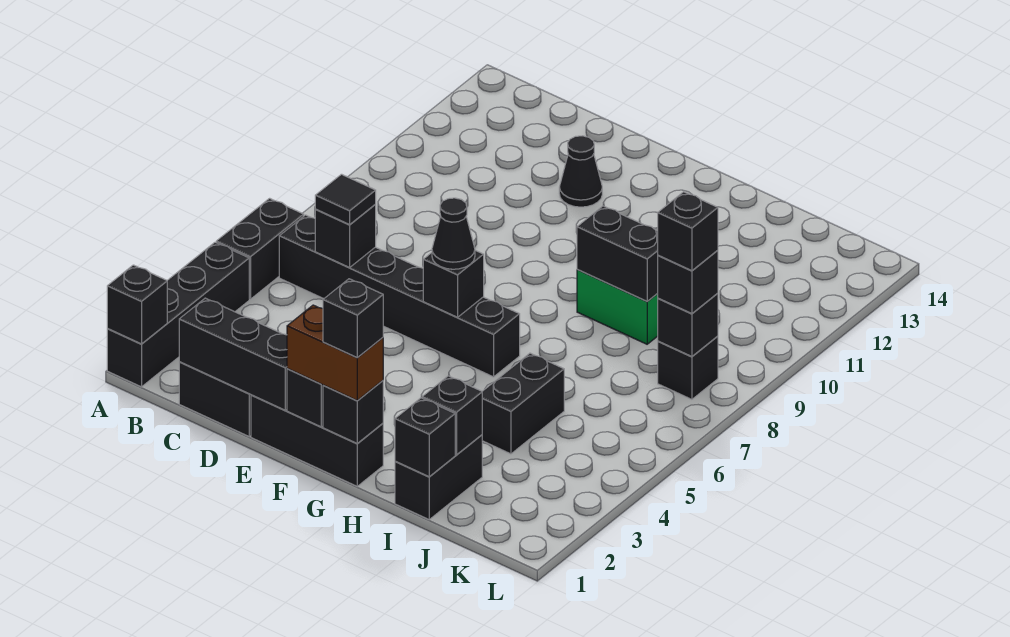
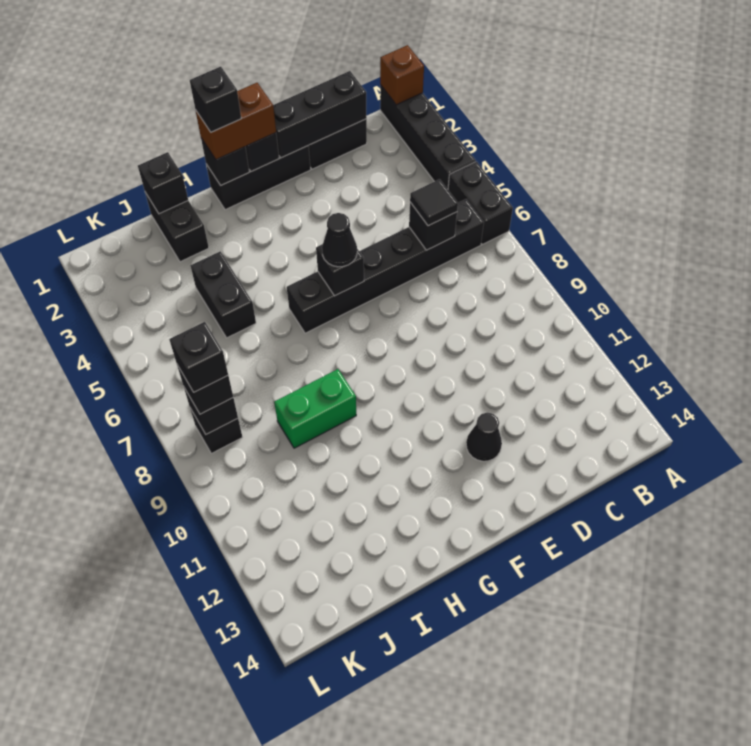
black brick A1 level 2 -> brown brick A1 level 2
black brick H9:I9 level 2 -> none
black brick I2 level 2 -> none

